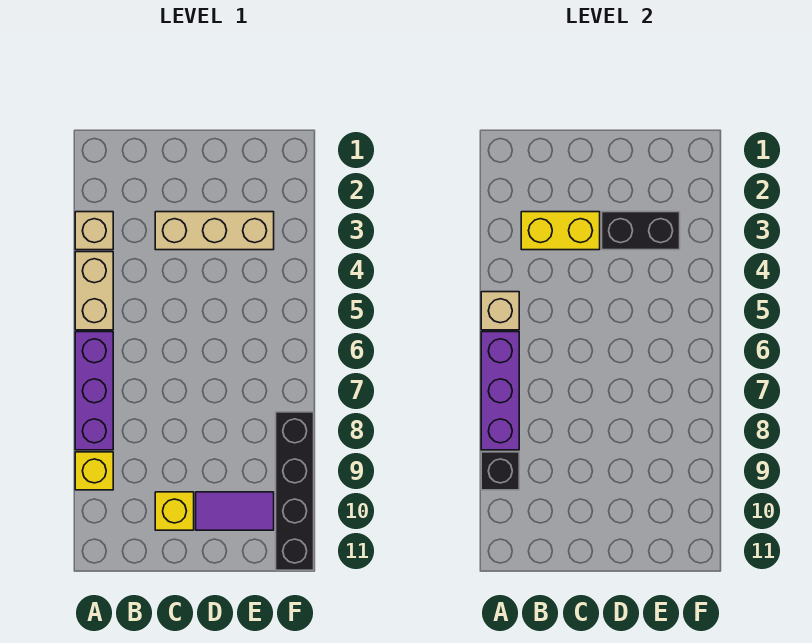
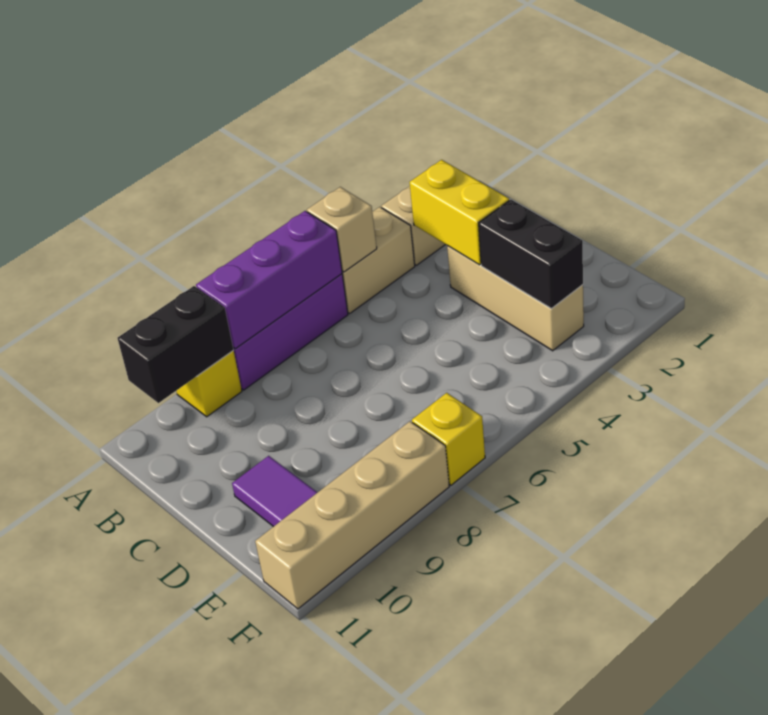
black brick A9 level 2 -> black brick A9:A10 level 2
yellow brick C10 level 1 -> yellow brick F7 level 1
black brick F8:F11 level 1 -> tan brick F8:F11 level 1

